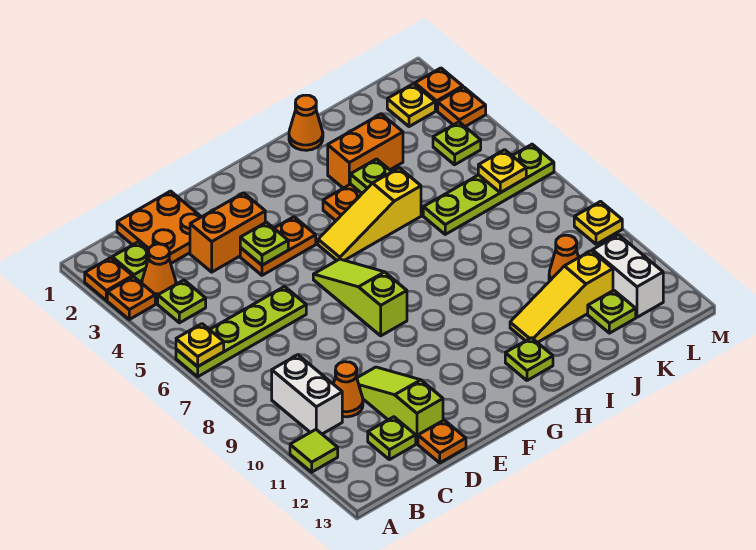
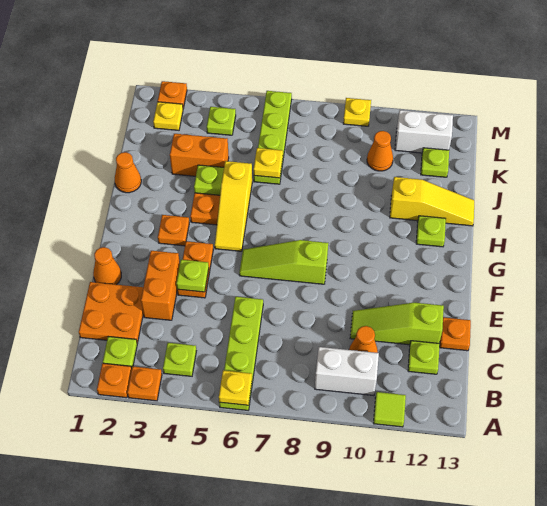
orange cone B3 level 1 -> orange cone E1 level 1
orange brick I3:J3 level 1 -> orange brick J3:J4 level 1
yellow slope I11:K11 level 1 top K -> yellow slope I11:I13 level 1 top 11
yellow plate L6 level 2 -> yellow plate J6 level 2
orange plate M3 level 1 -> orange plate G3 level 1

